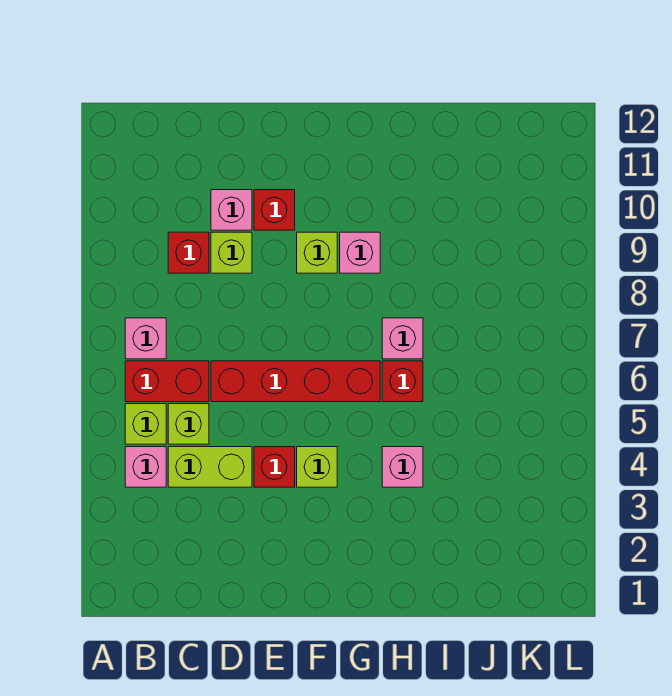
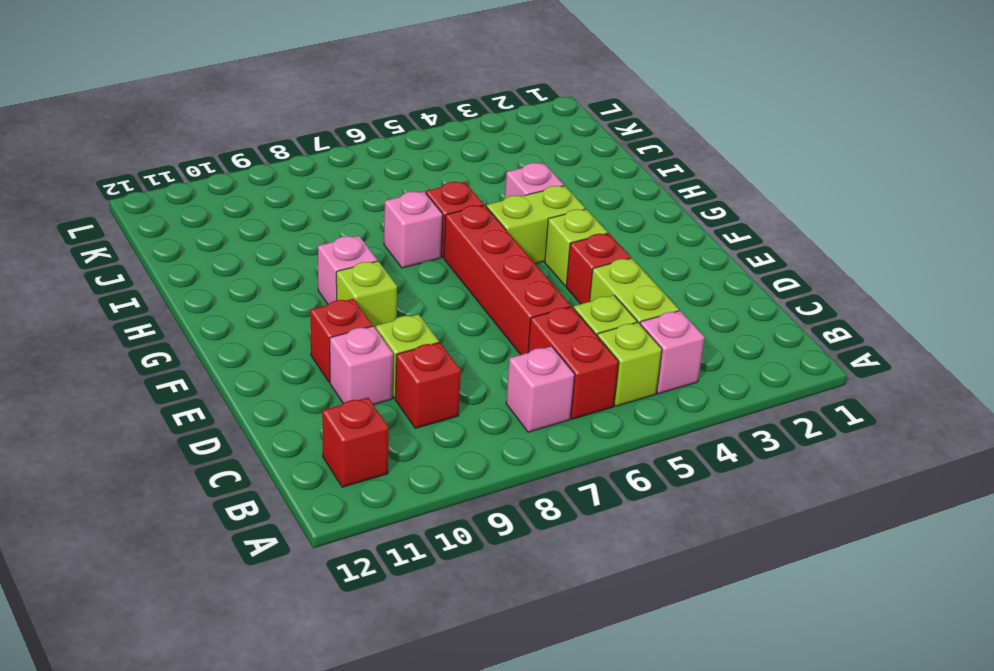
none -> red brick B11 level 1
none -> lime brick G4:G5 level 1

